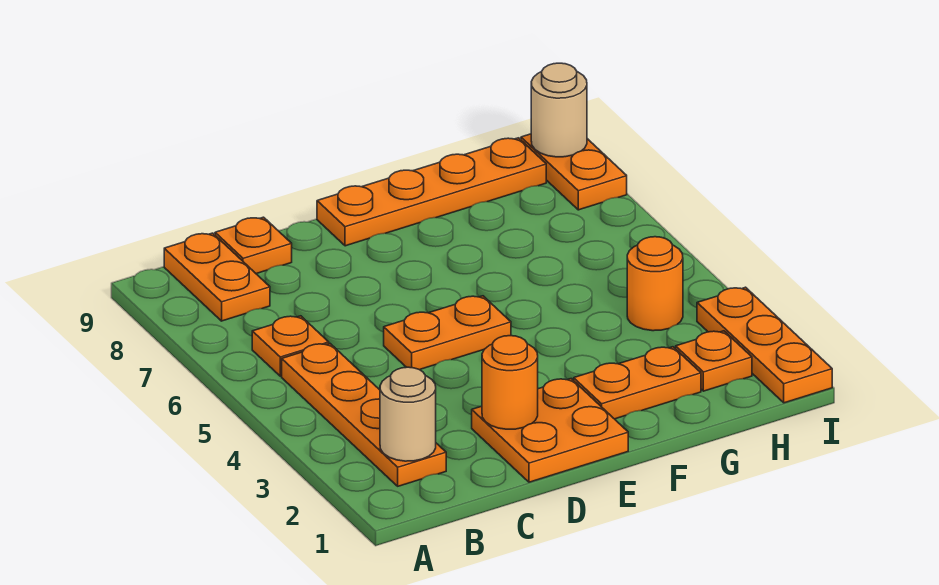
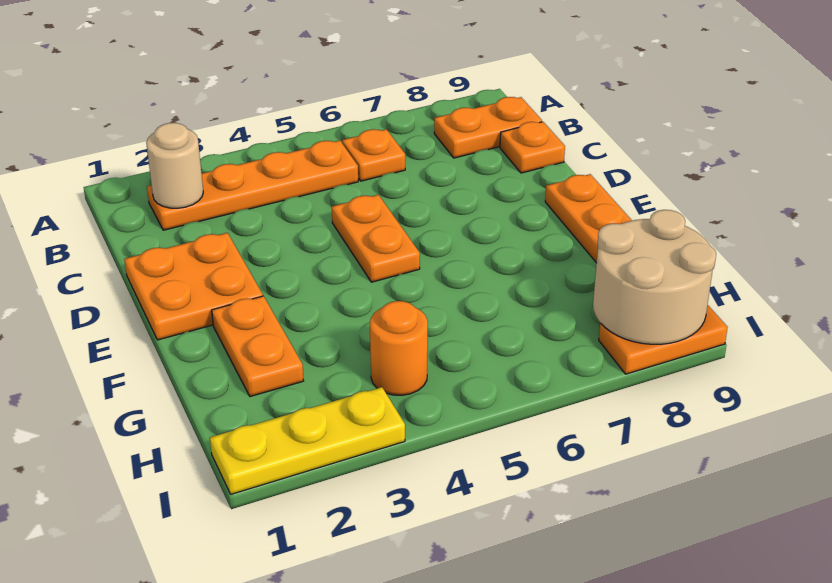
orange round brick D2 level 2 -> none
orange plate H2 level 1 -> none
orange plate I1:I3 level 1 -> yellow plate I1:I3 level 1
tan round brick I9 level 2 -> tan round brick H8:I9 level 2

